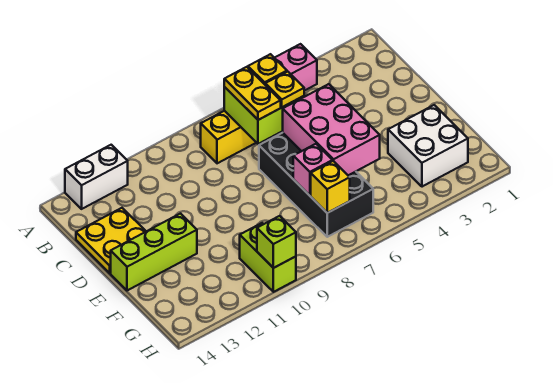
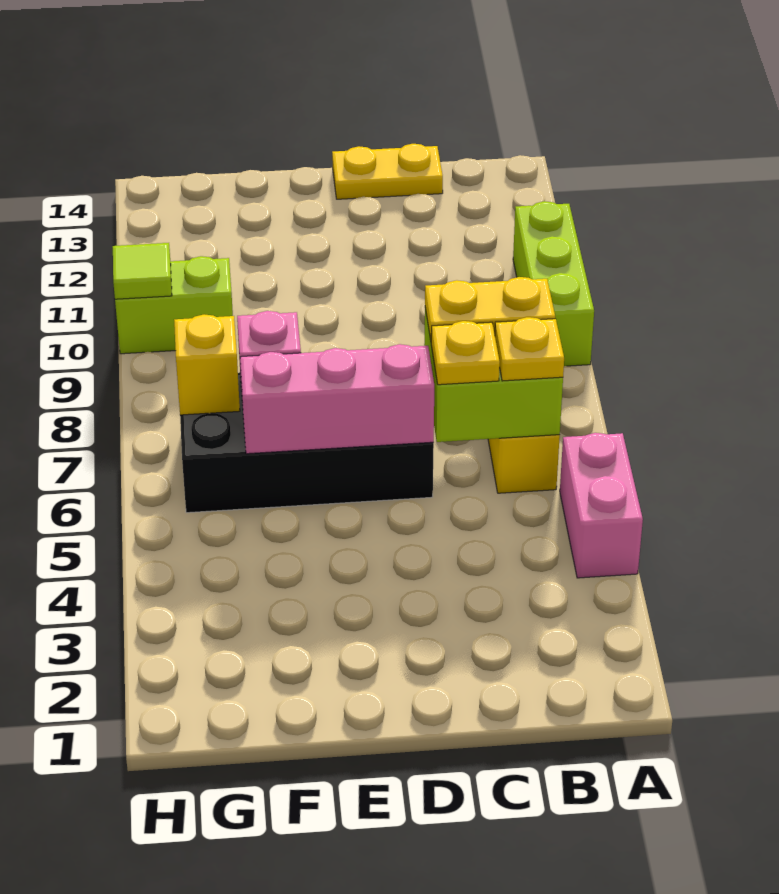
white brick A12:A13 level 1 -> none
yellow plate C13:D14 level 1 -> yellow plate C14:D14 level 1
pink brick D5:F6 level 2 -> pink brick D6:F6 level 2
lime brick E12:E14 level 1 -> lime brick A9:A11 level 1
white brick F2:G3 level 1 -> none
lime brick H10 level 2 -> lime tile H10 level 2

